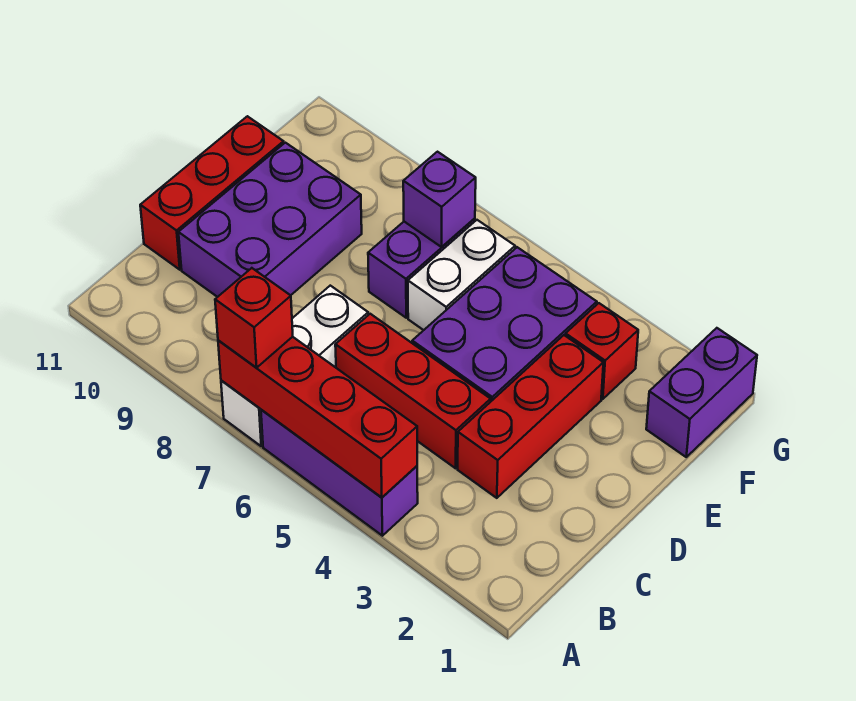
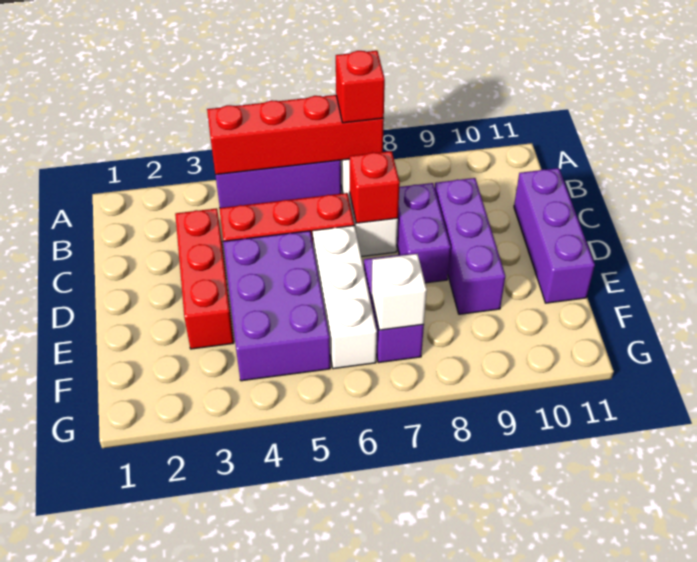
purple brick C9:E10 level 1 -> purple brick C9:E9 level 1
red brick C11:E11 level 1 -> purple brick C11:E11 level 1
white brick E6:F6 level 1 -> white brick D6:F6 level 1
purple brick F1:G1 level 1 -> purple brick C8:D8 level 1
red brick F3 level 1 -> red brick C7 level 2
purple brick F7 level 2 -> white brick F7 level 2

